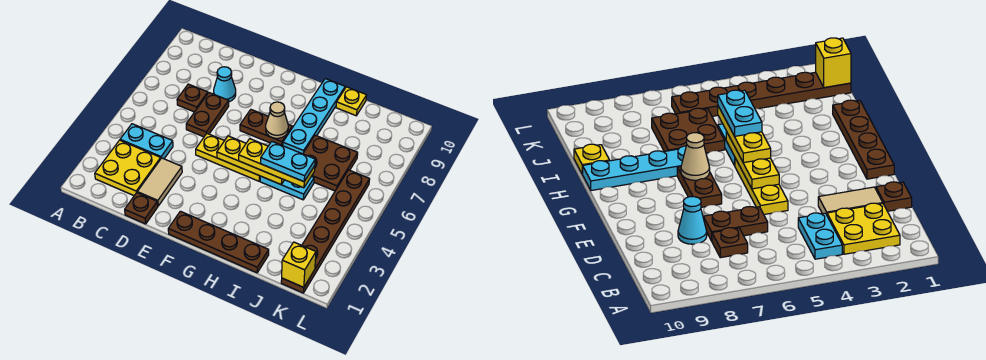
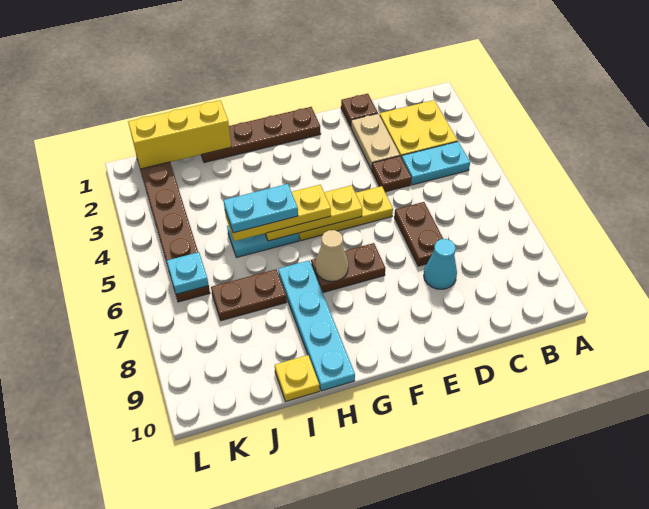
brown plate C7 level 1 -> brown plate D4 level 1
tan tile D2:D3 level 1 -> tan plate D2:D3 level 1
brown plate I6:J7 level 1 -> brown plate I7:J7 level 1
yellow brick K1 level 2 -> yellow brick I1:K1 level 2
none -> cyan plate K6 level 2

